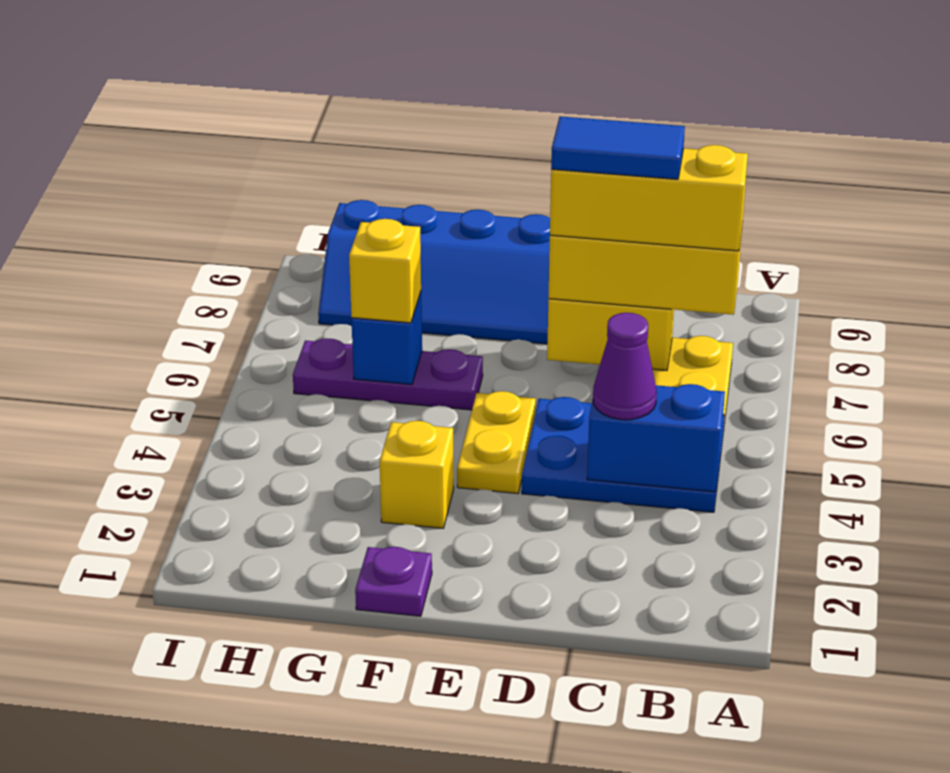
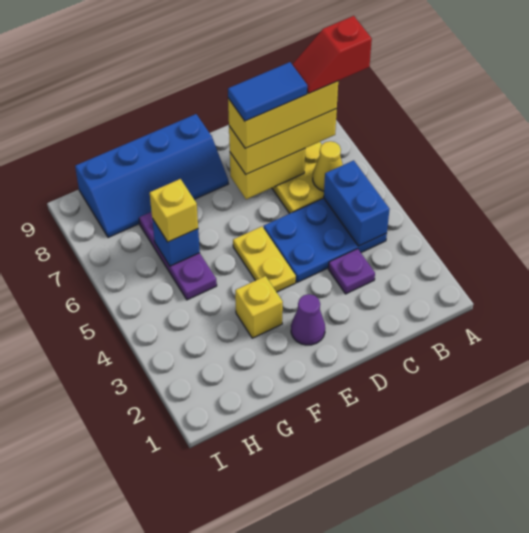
none -> red slope A7:B7 level 5 top A
blue brick B4:C4 level 2 -> blue brick B4:B5 level 2
none -> yellow cone B6 level 2
purple cone C4 level 3 -> purple cone E2 level 1
purple plate F1 level 1 -> purple plate C3 level 1
purple plate F6:H6 level 1 -> purple plate G5:G7 level 1

